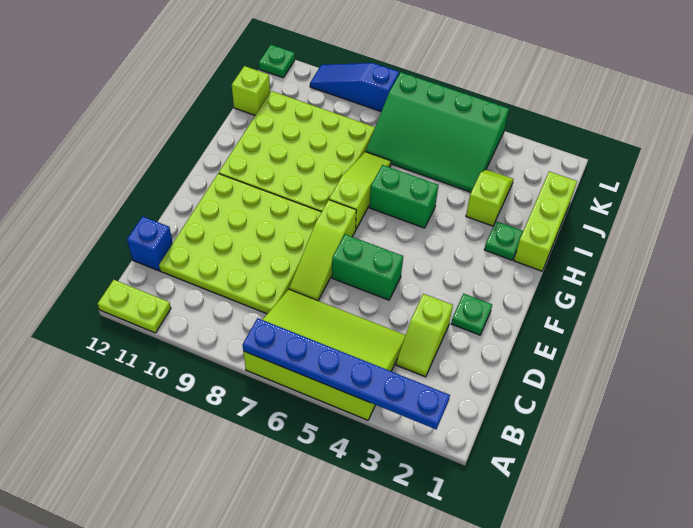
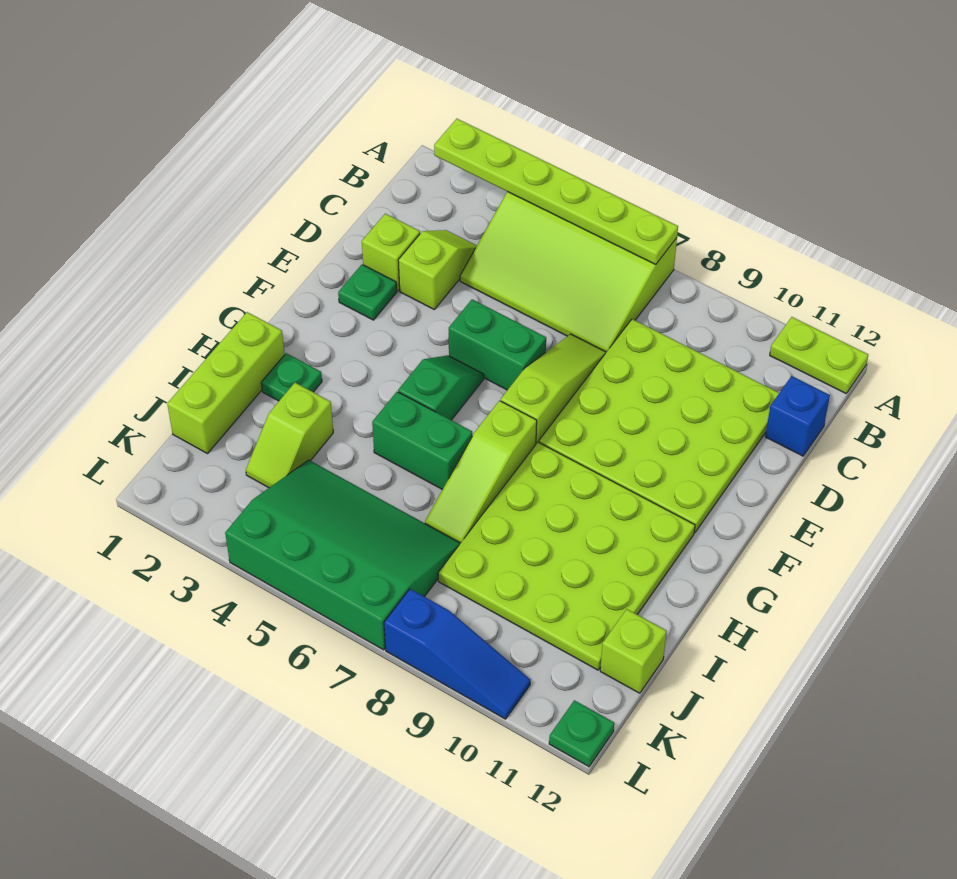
blue plate A2:A7 level 2 -> lime plate A2:A7 level 2
none -> lime brick D2 level 1
none -> green slope F5:G5 level 1 top G

